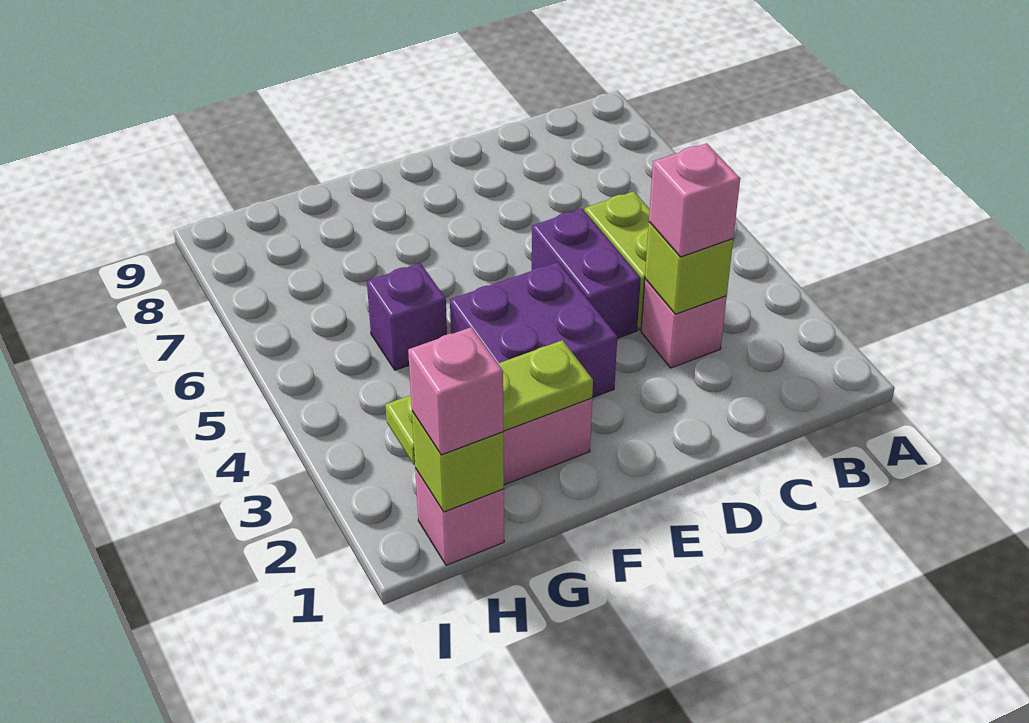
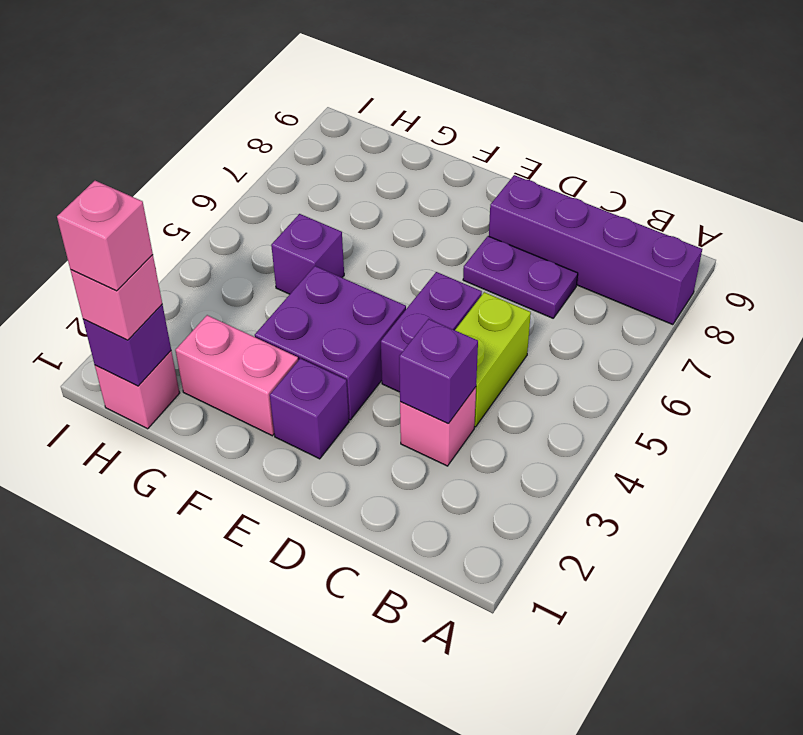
none -> purple brick A8:D8 level 1
lime brick C3 level 2 -> purple brick C3 level 2
pink brick C3 level 3 -> pink brick H1 level 4
none -> purple plate C7:D7 level 1
none -> purple brick E2 level 1
lime plate F2:H2 level 2 -> none
lime brick H1 level 2 -> purple brick H1 level 2

